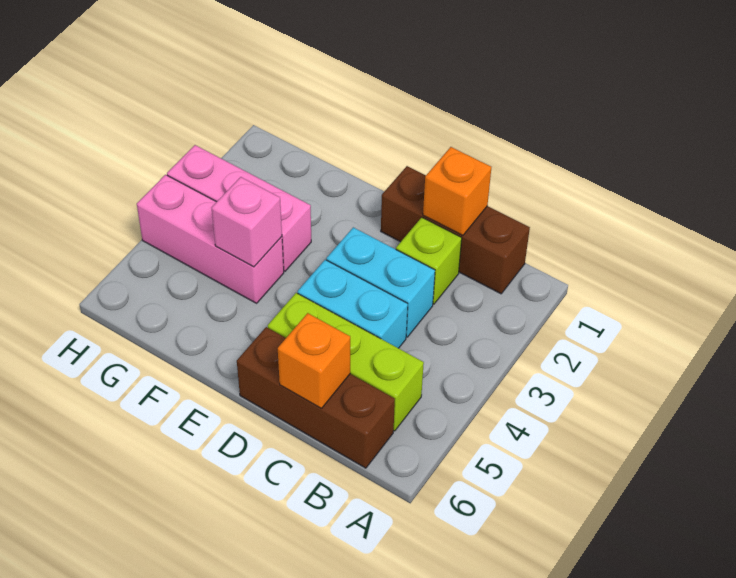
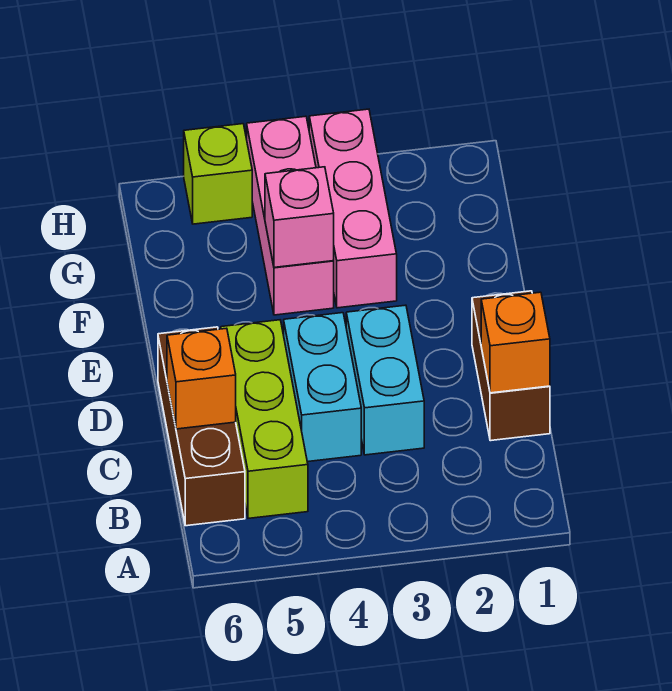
brown brick B1:D1 level 1 -> brown brick C1:D1 level 1
lime brick C2 level 1 -> lime brick H5 level 1

